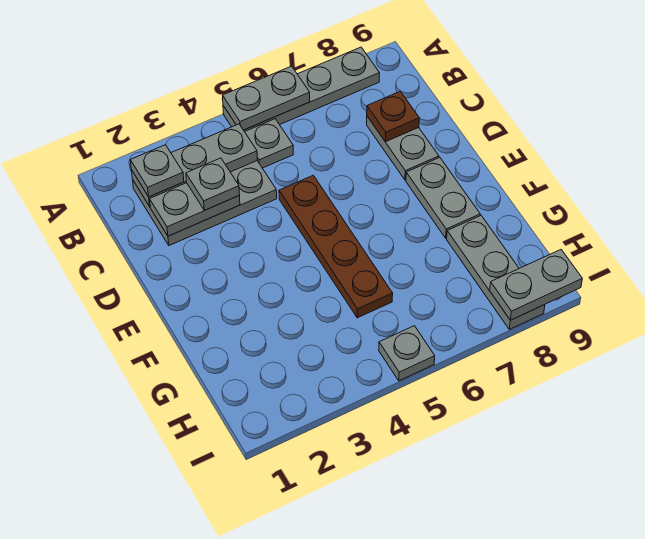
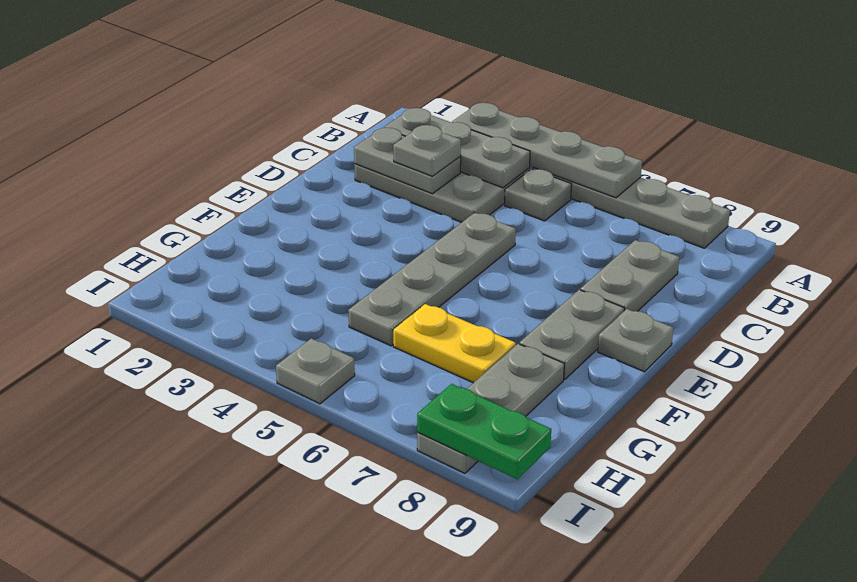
grey plate A5:A6 level 2 -> grey plate A3:A6 level 2
grey plate B2 level 3 -> grey plate E9 level 1
brown plate C8 level 2 -> none
brown plate D5:G5 level 1 -> grey plate D5:G5 level 1
none -> yellow plate G6:G7 level 1
grey plate I8:I9 level 2 -> green plate I8:I9 level 2

